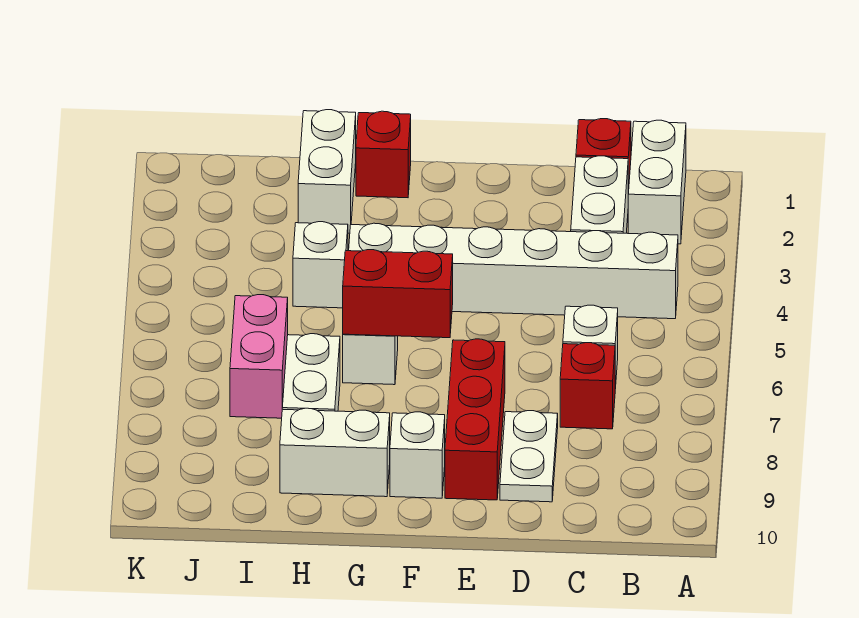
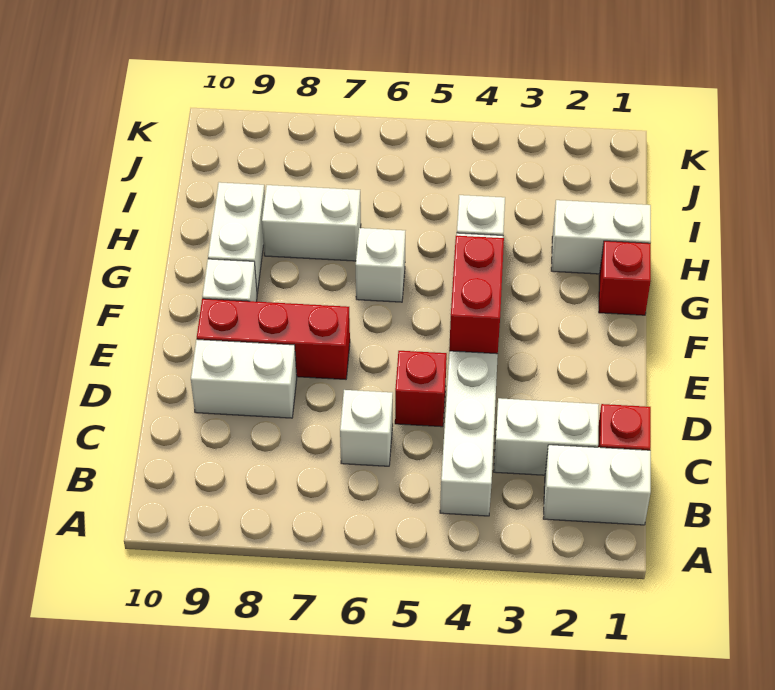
red brick C7 level 1 -> red brick D5 level 1
white plate D8:D9 level 1 -> white brick D8:D9 level 1
red brick F6:G6 level 2 -> red brick E4:F4 level 2
pink brick I6:I7 level 1 -> none

